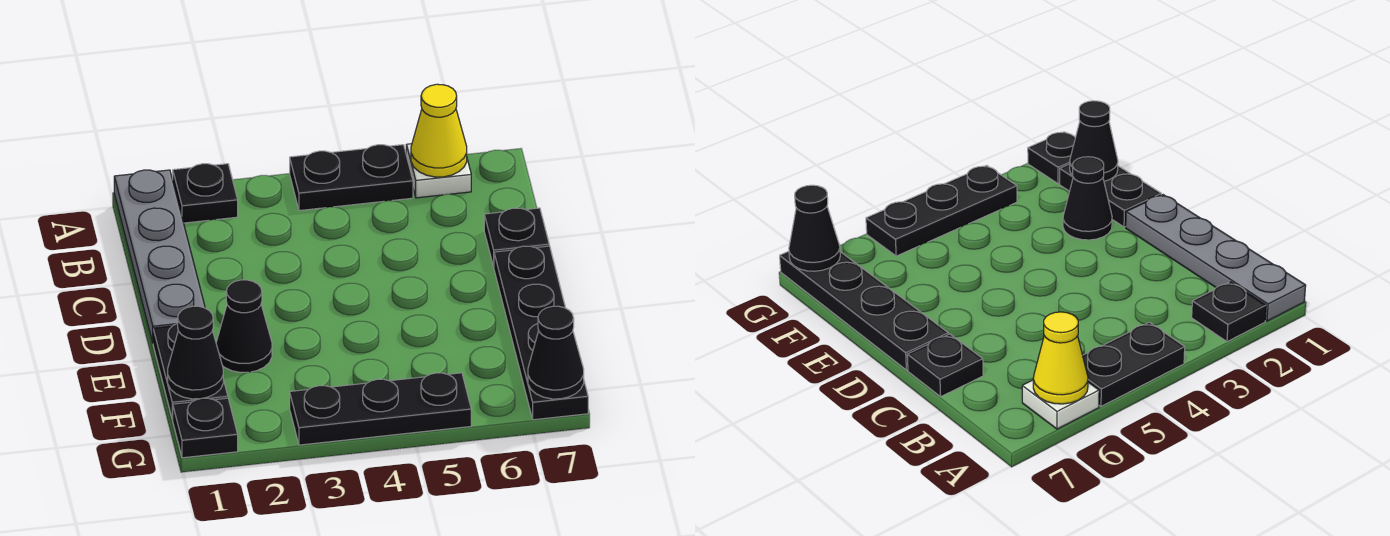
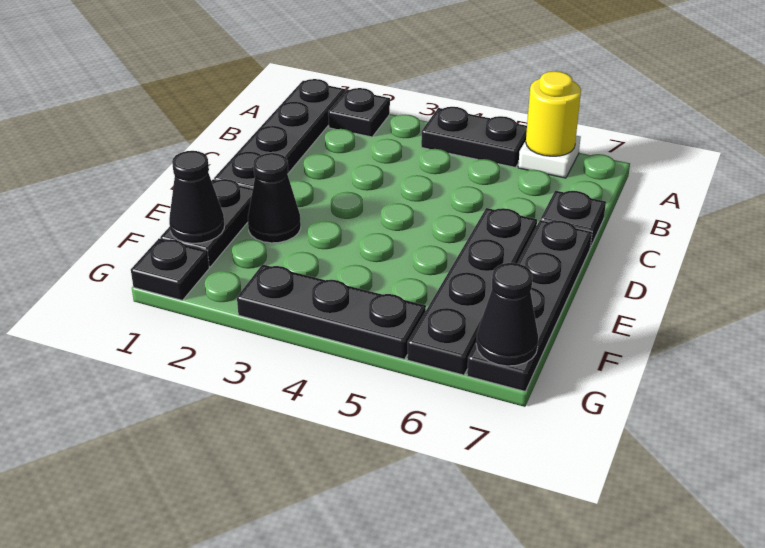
grey plate A1:D1 level 1 -> black plate A1:D1 level 1
yellow cone A6 level 2 -> yellow round brick A6 level 2
none -> black plate D6:G6 level 1

